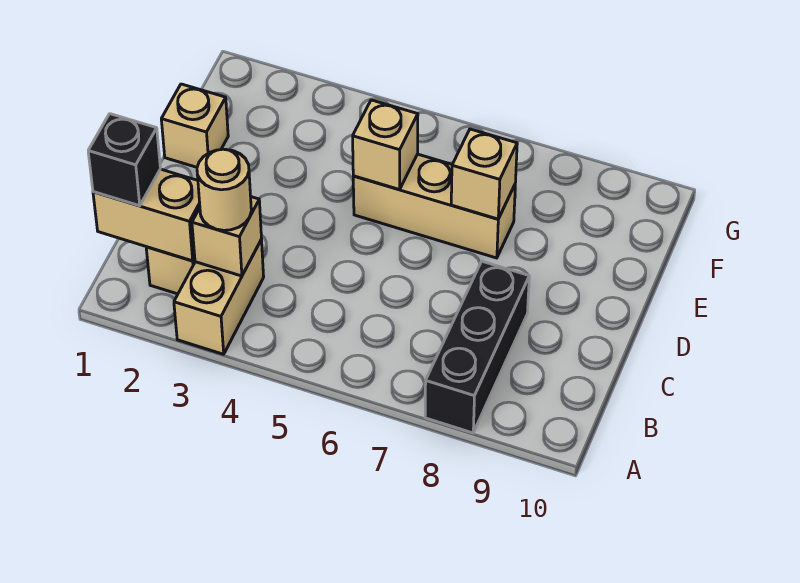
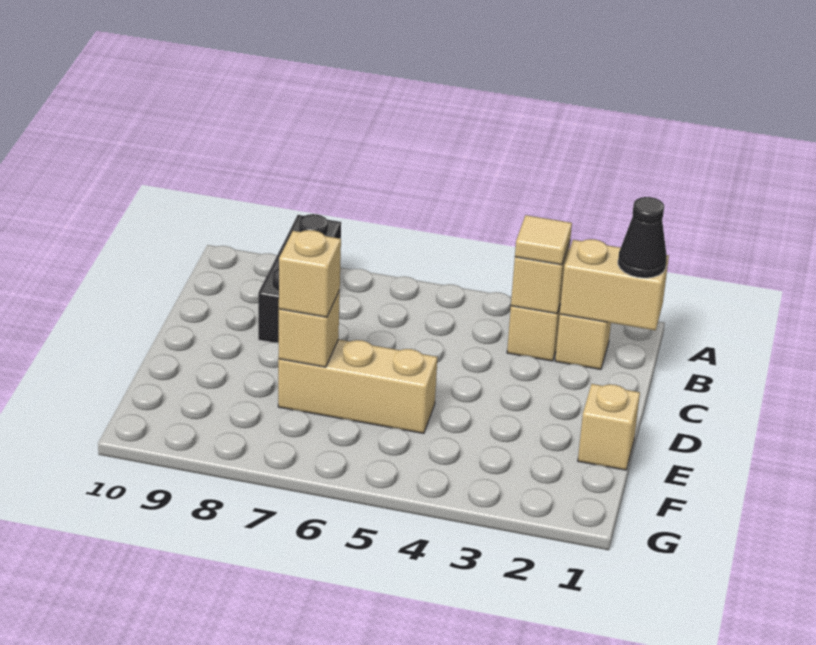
black brick B1 level 3 -> black cone B1 level 3
tan round brick B3 level 3 -> tan tile B3 level 3
tan brick E5 level 2 -> tan brick E7 level 3

